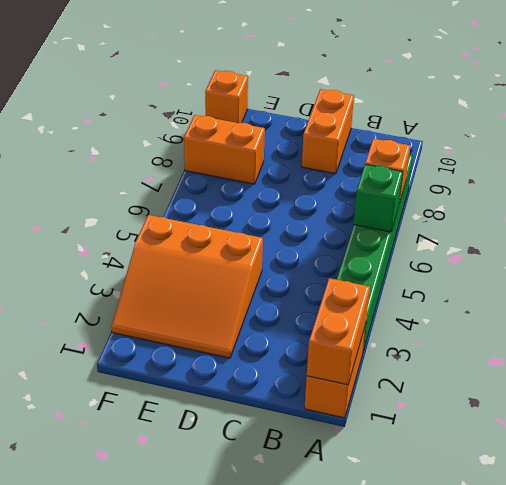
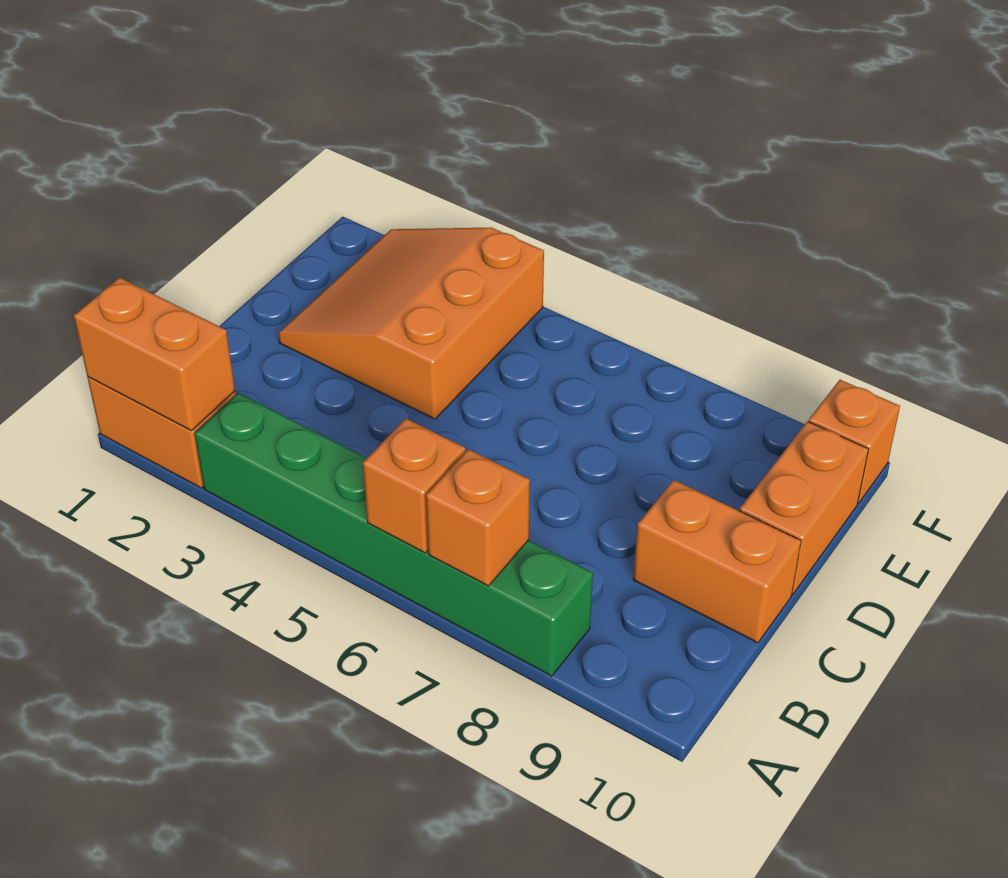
green brick A6 level 2 -> orange brick A6 level 2
orange brick E8:F8 level 1 -> orange brick D10:E10 level 1

